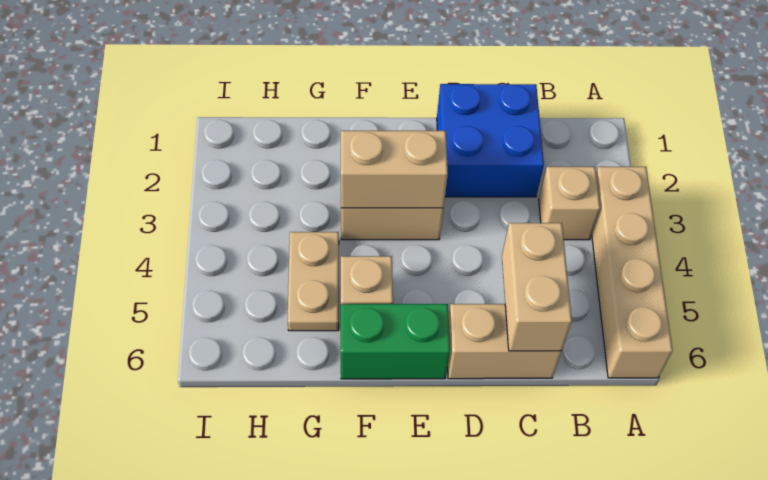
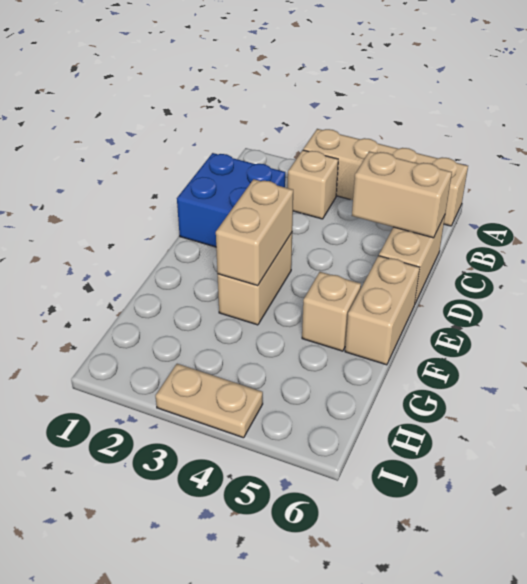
green brick E6:F6 level 1 -> tan brick E6:F6 level 1
tan plate G4:G5 level 1 -> tan plate I3:I4 level 1

